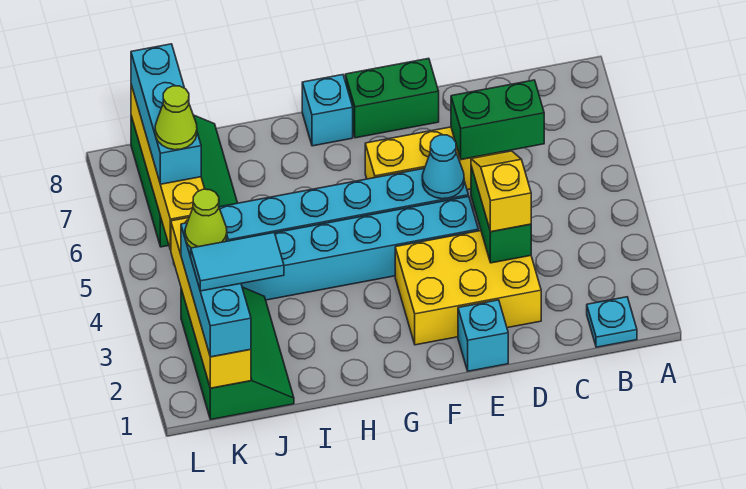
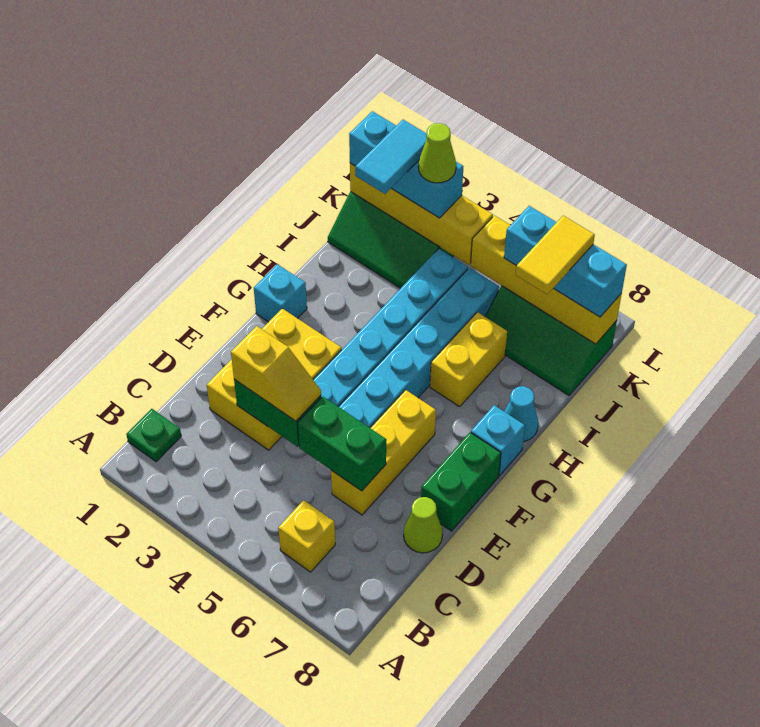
cyan plate B1 level 1 -> green plate B1 level 1
none -> yellow brick B6 level 1
green brick C6:D6 level 2 -> green brick D5:D6 level 2
cyan brick E1 level 1 -> cyan brick G1 level 1
cyan cone E5 level 2 -> cyan cone H8 level 1
none -> yellow brick H6:I6 level 1
none -> yellow tile J7:K7 level 4
lime cone K6 level 4 -> lime cone D8 level 1

